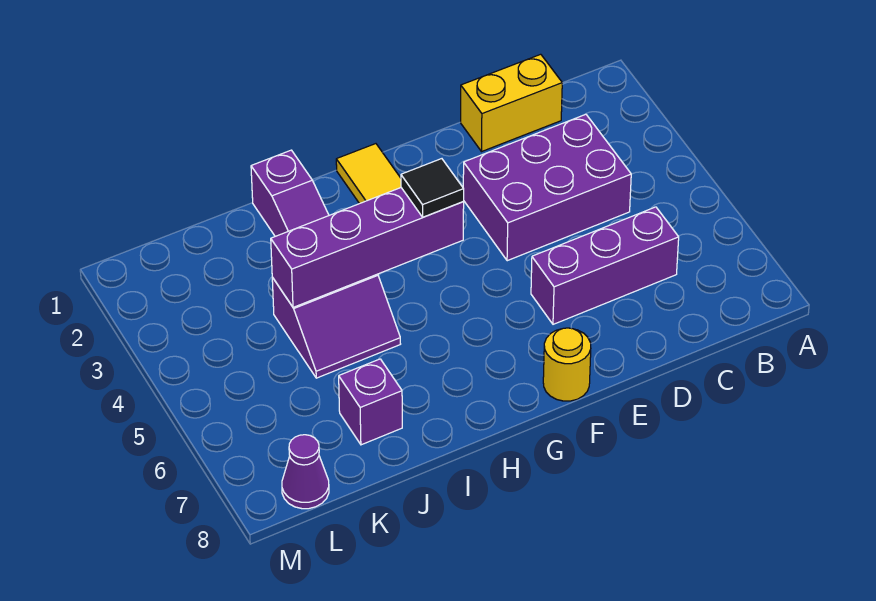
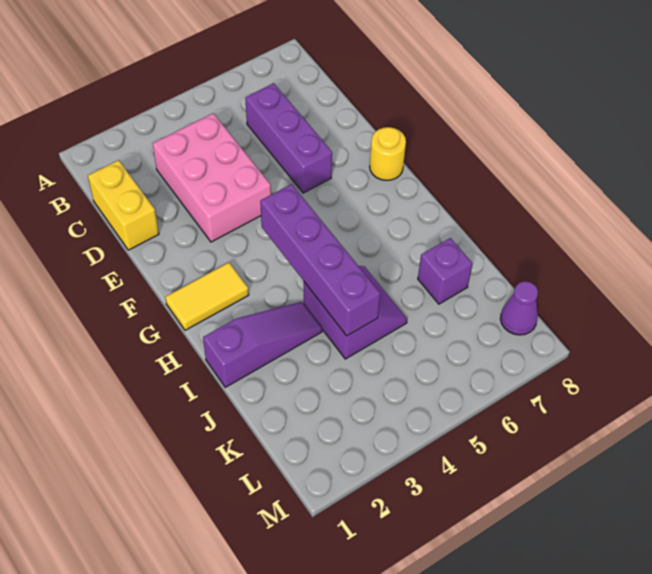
purple brick C3:E4 level 1 -> pink brick C3:E4 level 1
black tile G4 level 3 -> none

